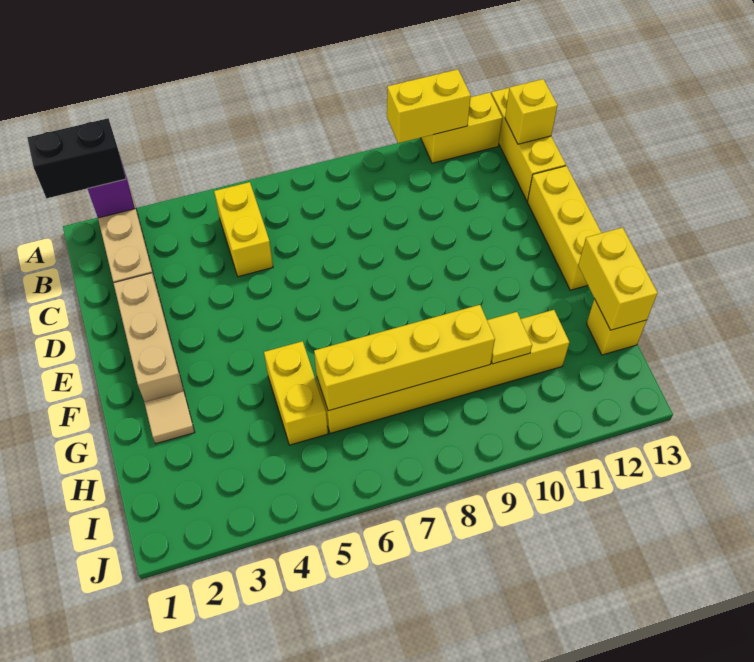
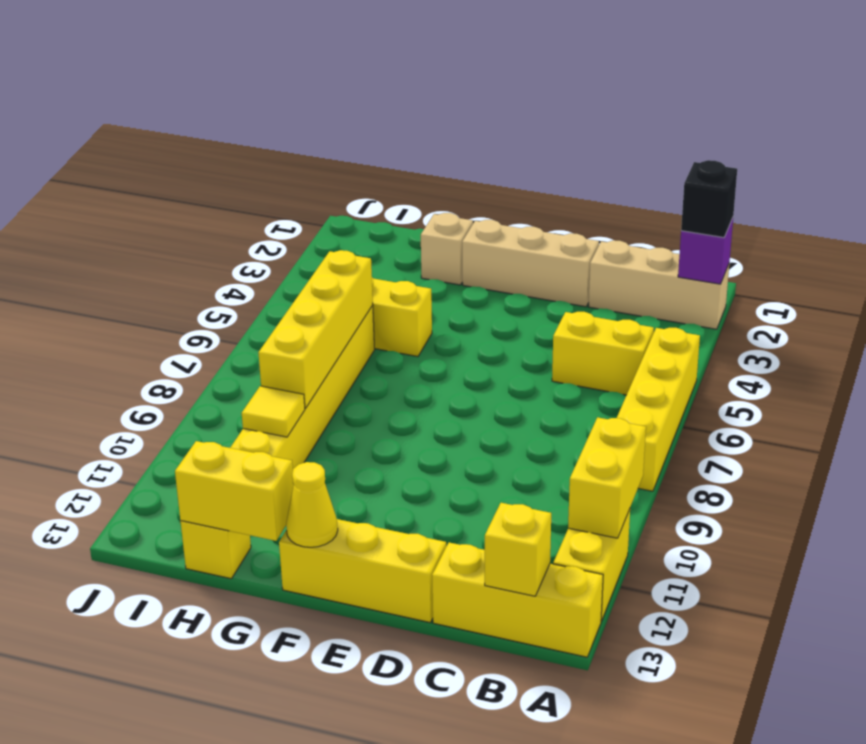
black brick A1:A2 level 3 -> black brick A2 level 3
none -> yellow brick A5:A8 level 1
none -> yellow cone F13 level 2
tan tile G2 level 1 -> tan brick G2 level 1

